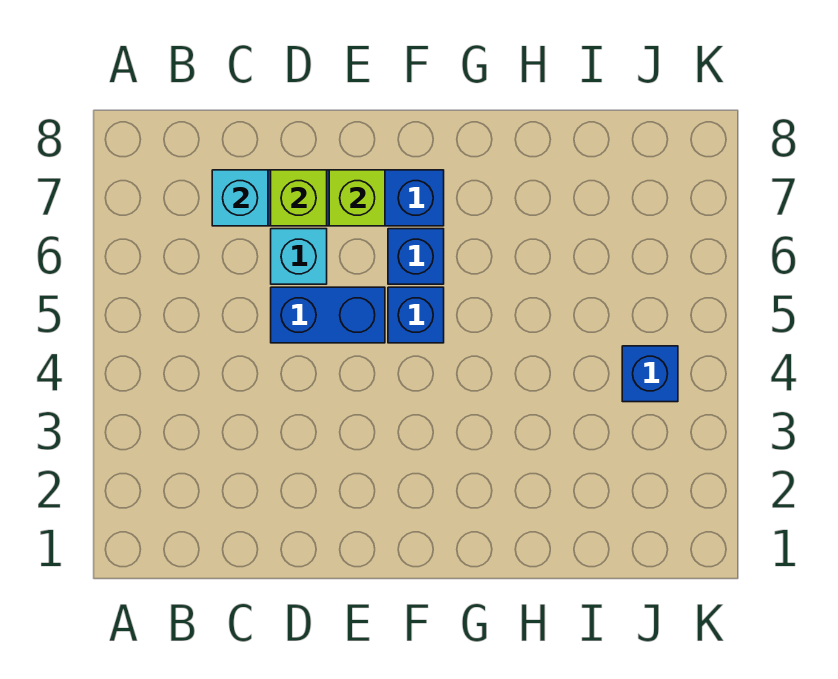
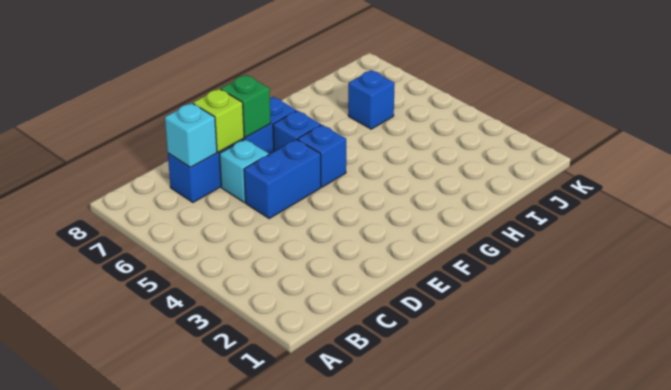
lime brick E7 level 2 -> green brick E7 level 2
blue brick J4 level 1 -> blue brick I6 level 1

